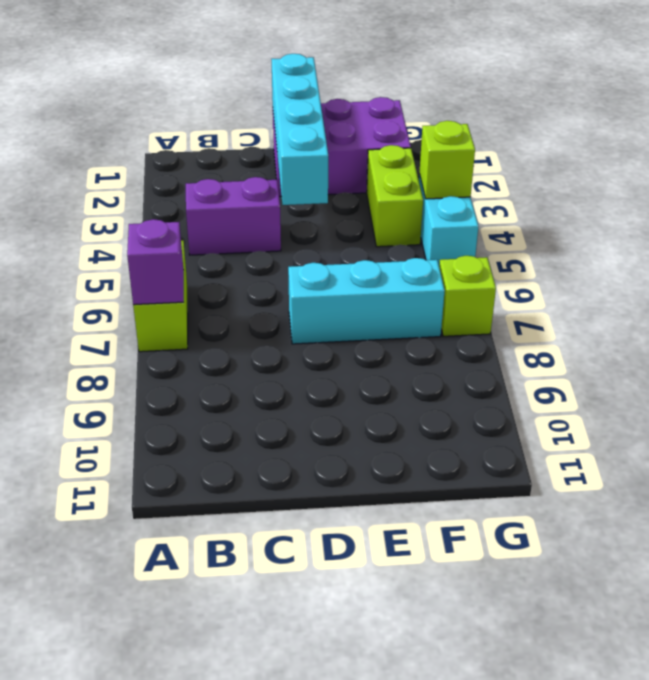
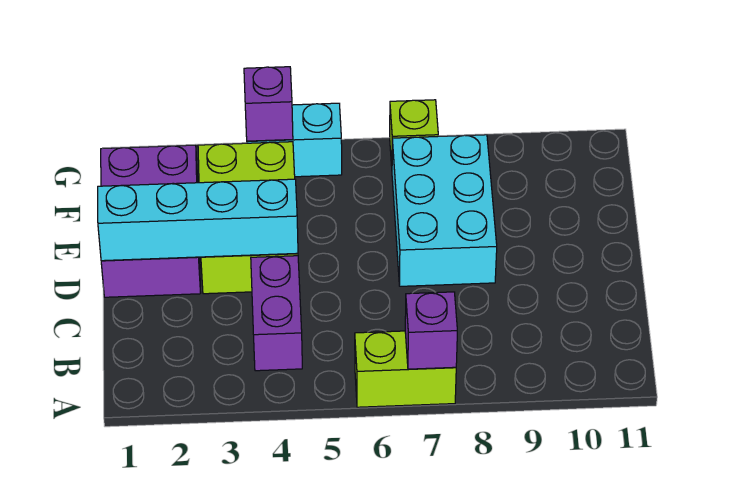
cyan brick D7:F7 level 1 -> cyan brick D7:F8 level 1
lime brick F3:F4 level 1 -> lime brick D3:F4 level 1
lime brick G4 level 2 -> purple brick G4 level 2

